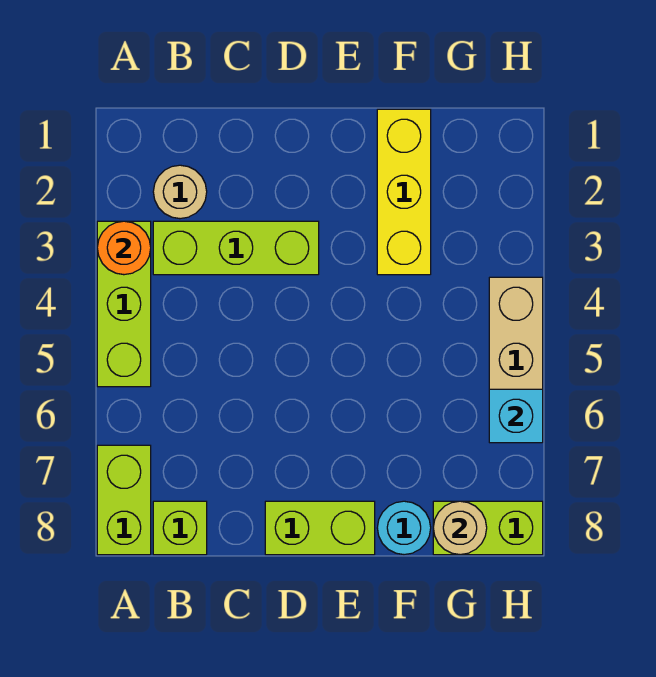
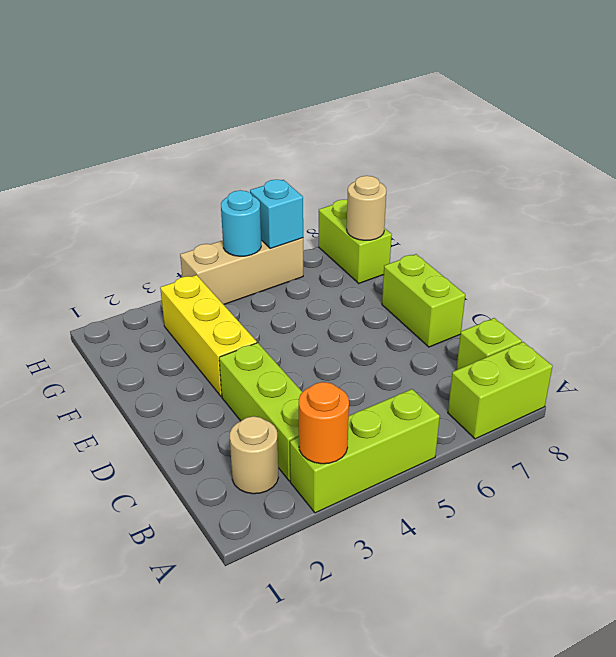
yellow brick F1:F3 level 1 -> yellow brick E3:G3 level 1
cyan round brick F8 level 1 -> cyan round brick H5 level 2

